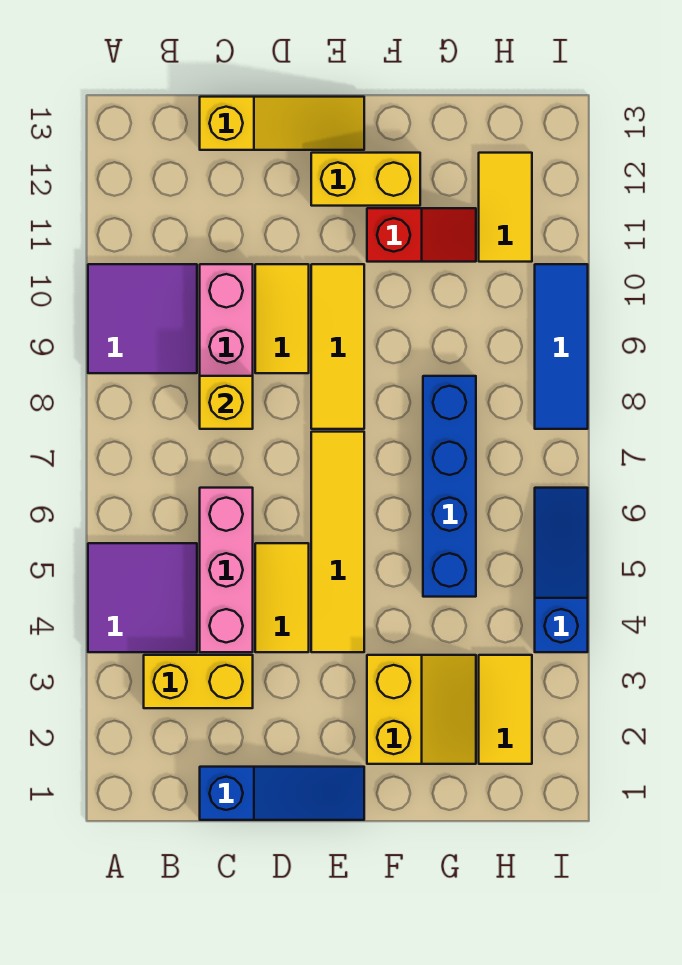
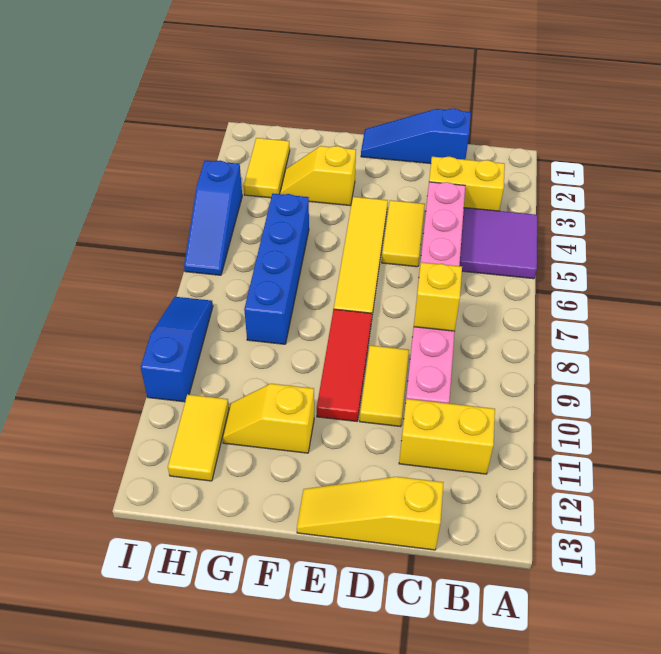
purple tile A9:B10 level 1 -> none
yellow tile E8:E10 level 1 -> red tile E8:E10 level 1
yellow brick E12:F12 level 1 -> yellow brick B11:C11 level 1
yellow slope F2:G3 level 1 top F -> yellow slope F3:G3 level 1 top F
red slope F11:G11 level 1 top F -> yellow slope F11:G11 level 1 top F
blue tile I8:I10 level 1 -> blue slope I8:I10 level 1 top 10

